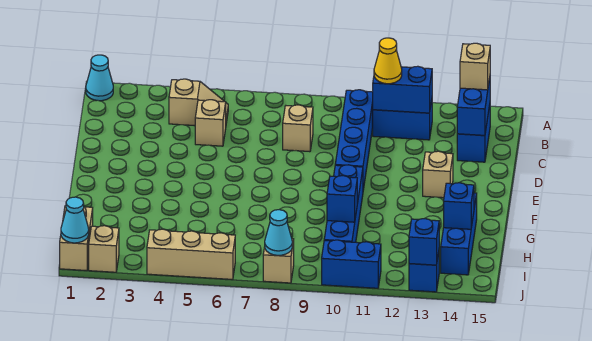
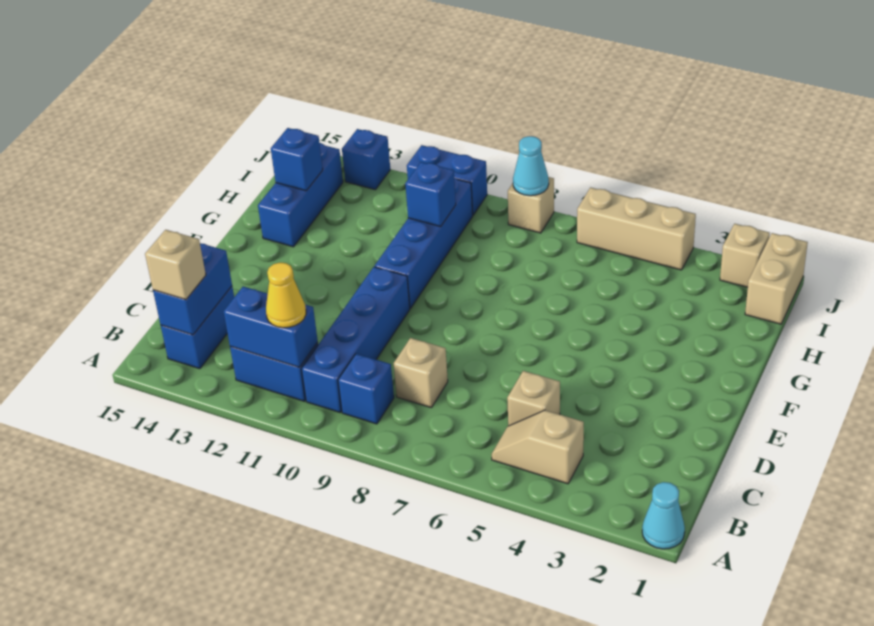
tan brick E13 level 1 -> none
cyan cone J1 level 2 -> none
blue brick J13 level 2 -> blue brick B9 level 1

